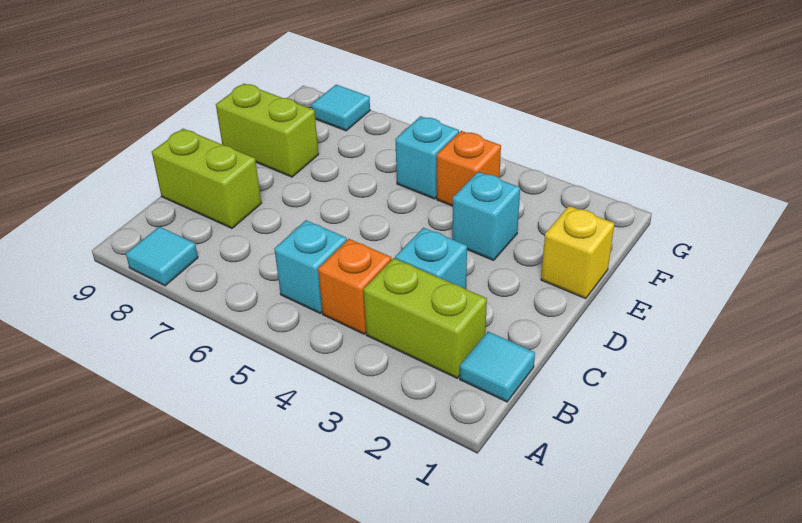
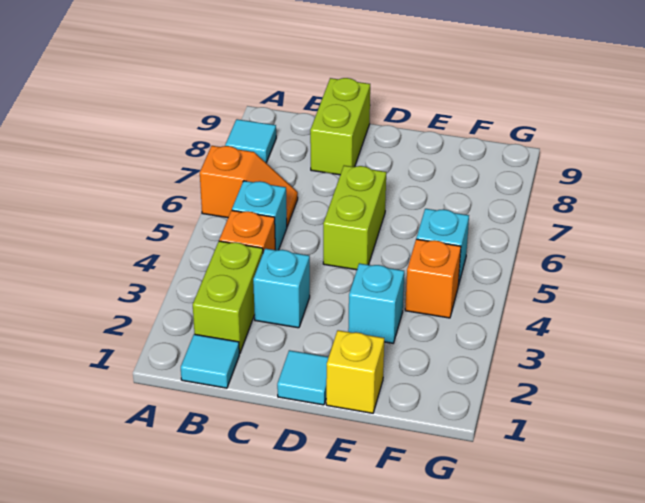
none -> orange slope A6:B6 level 1 top A
lime brick E8:E9 level 1 -> lime brick D5:D6 level 1
cyan tile G8 level 1 -> cyan tile D1 level 1

